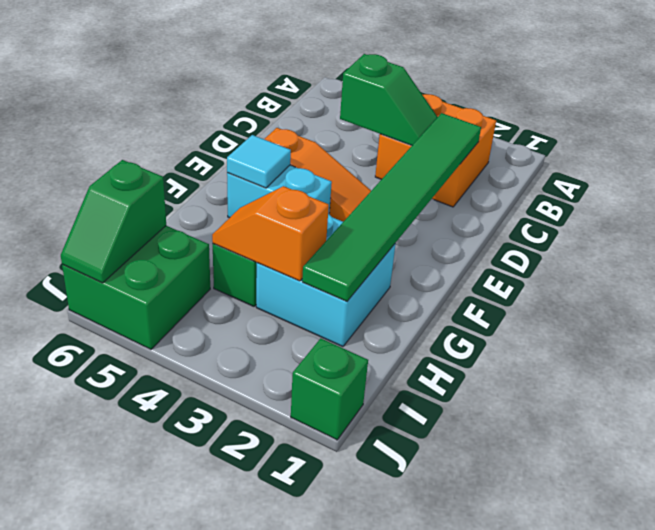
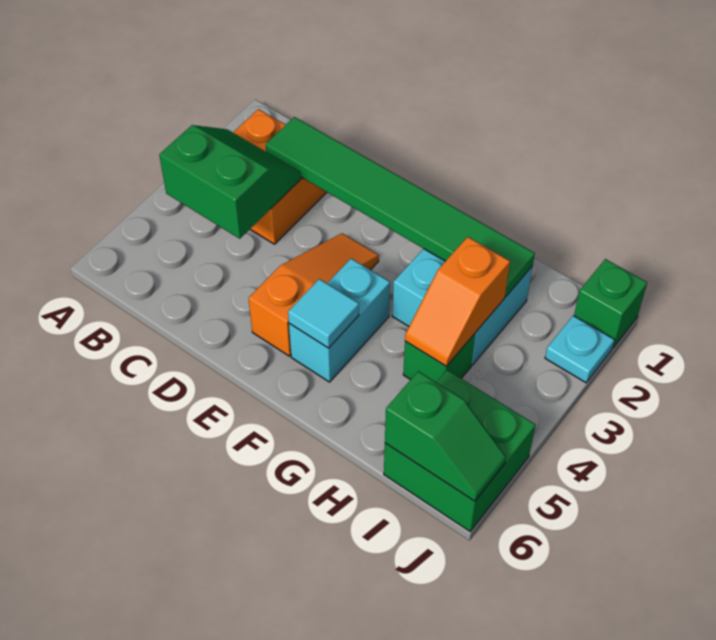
green slope C3:C4 level 2 top 4 -> green slope B3:C4 level 2 top 4
none -> cyan plate J2 level 1

